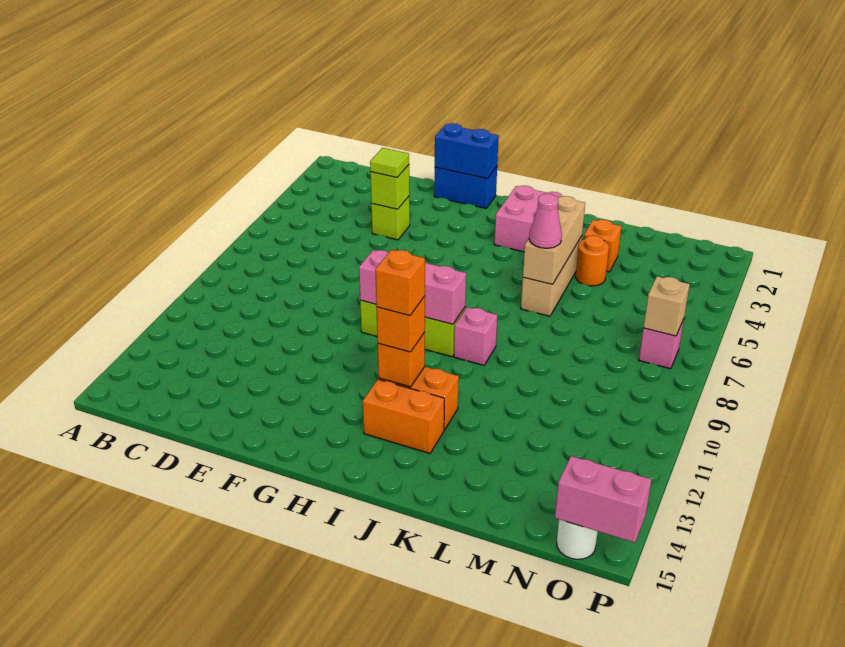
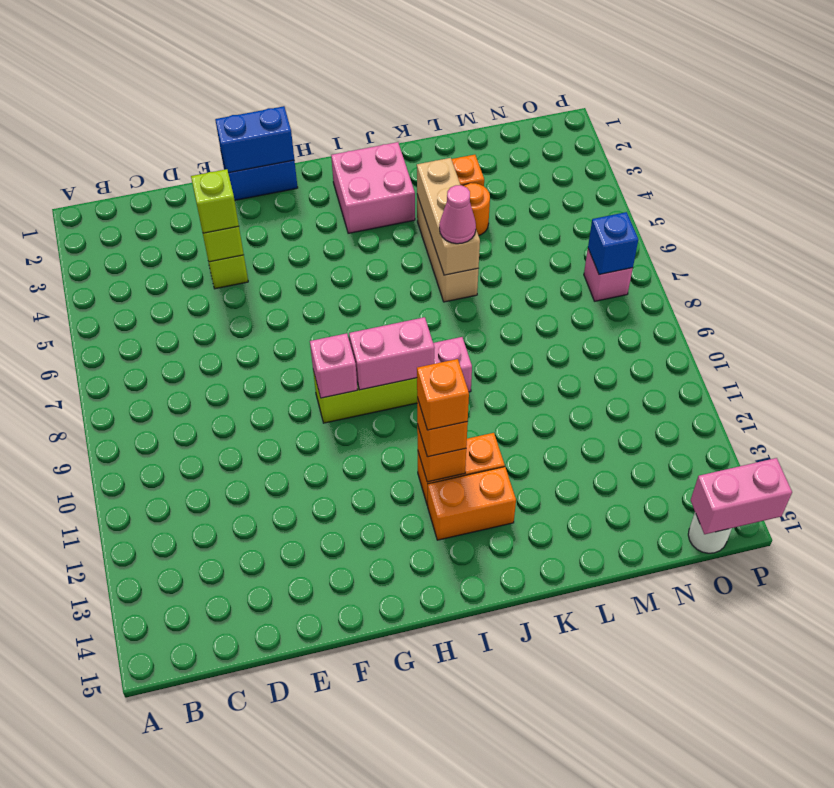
lime tile E4 level 3 -> lime brick E4 level 3
tan brick O7 level 2 -> blue brick O7 level 2

